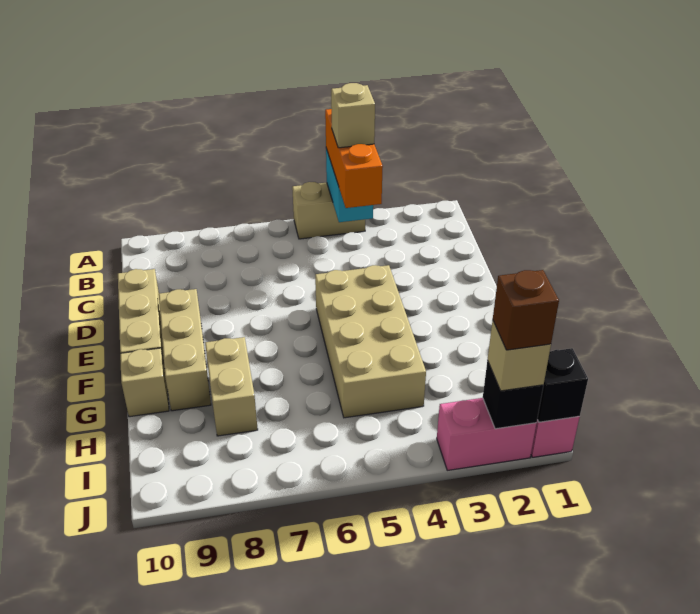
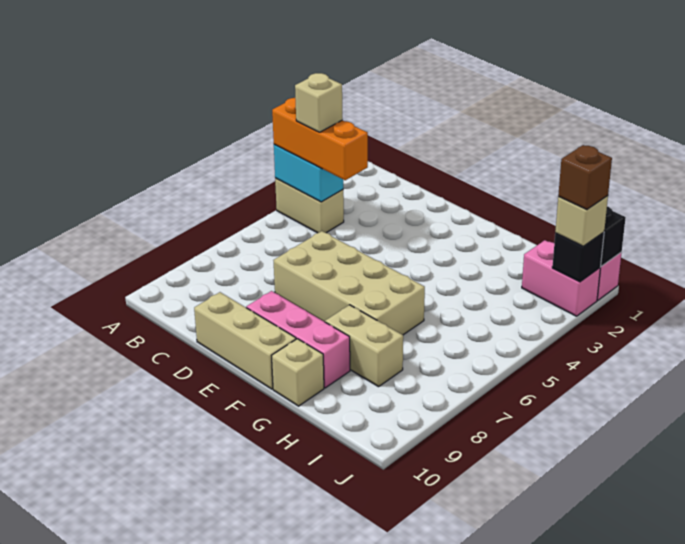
tan brick A4:A5 level 1 -> tan brick A4:B4 level 1
tan brick E4:H5 level 1 -> tan brick D6:G7 level 1
tan brick E9:G9 level 1 -> pink brick E9:G9 level 1
pink brick J2:J3 level 1 -> pink brick I2:J2 level 1

